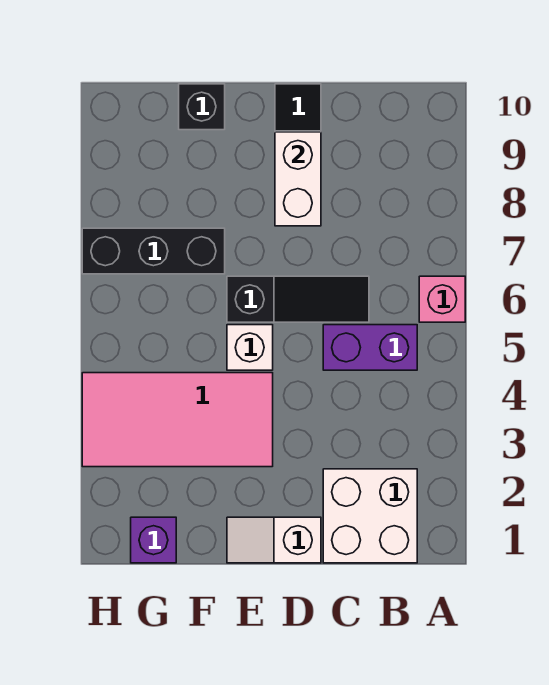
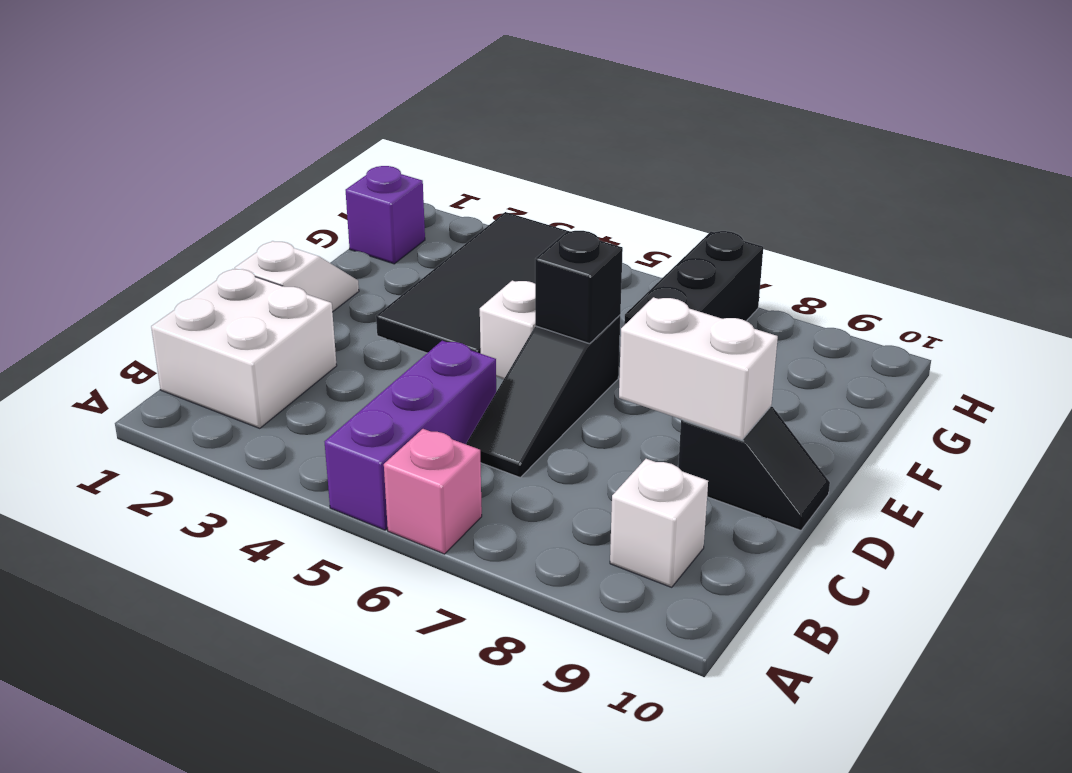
purple brick B5:C5 level 1 -> purple brick A5:C5 level 1
none -> white brick B9 level 1
pink tile E3:H4 level 1 -> black tile E3:H4 level 1
black brick F10 level 1 -> black brick E6 level 2

